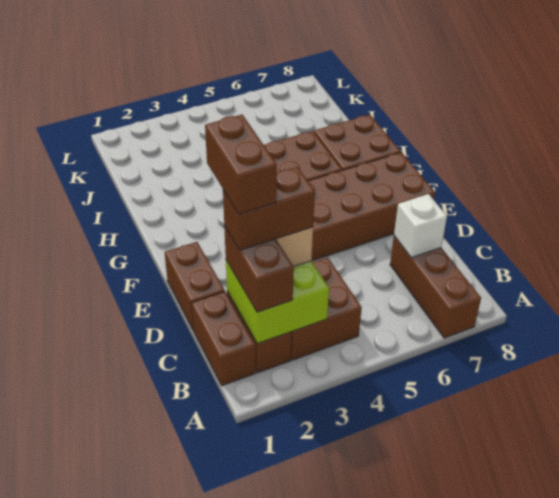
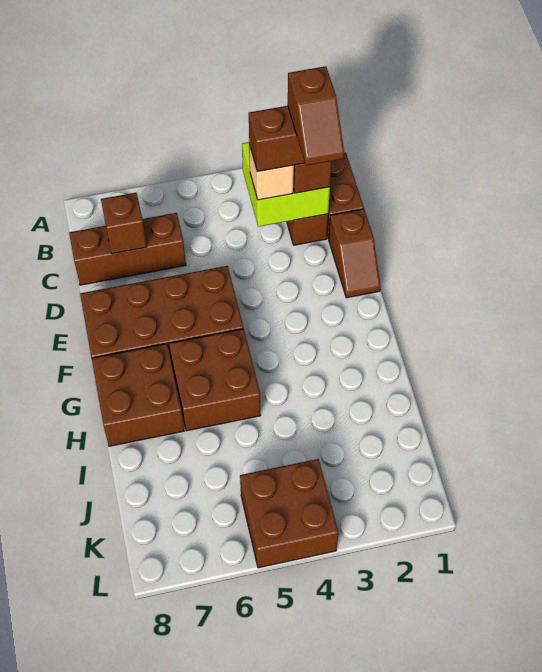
brown brick A7:C7 level 1 -> brown brick C6:C8 level 1
brown brick B3:C4 level 1 -> brown brick K4:L5 level 1
brown brick C2:D2 level 5 -> brown slope C2:D2 level 5 top C
white brick C7 level 2 -> brown brick C7 level 2
brown brick D1:E1 level 1 -> brown slope D1:E1 level 1 top D

